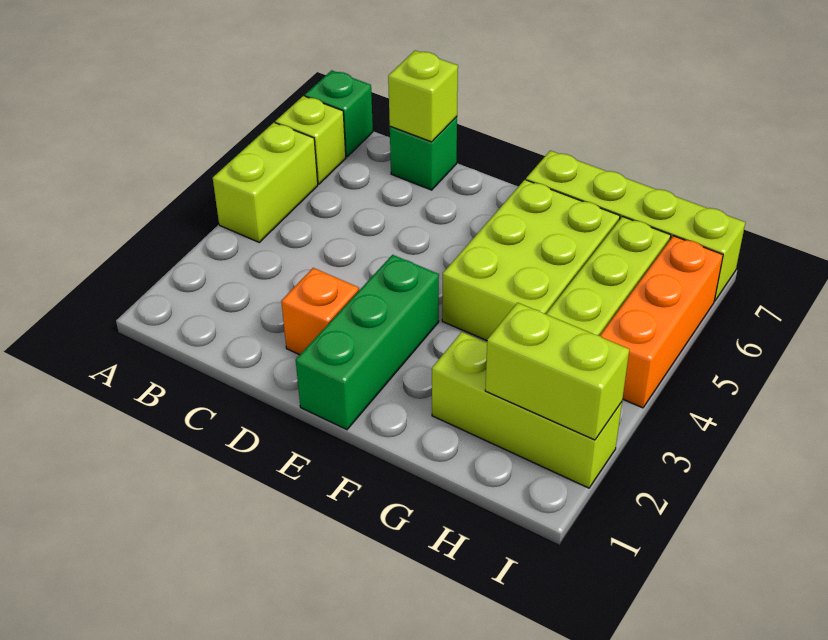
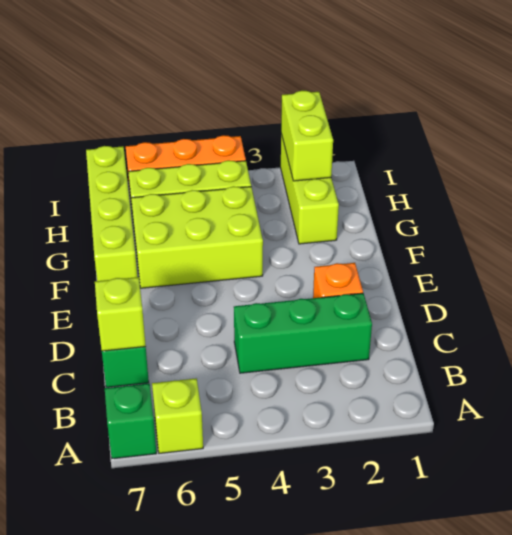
lime brick A4:A5 level 1 -> none
green brick E1:E3 level 1 -> green brick C2:C4 level 1

